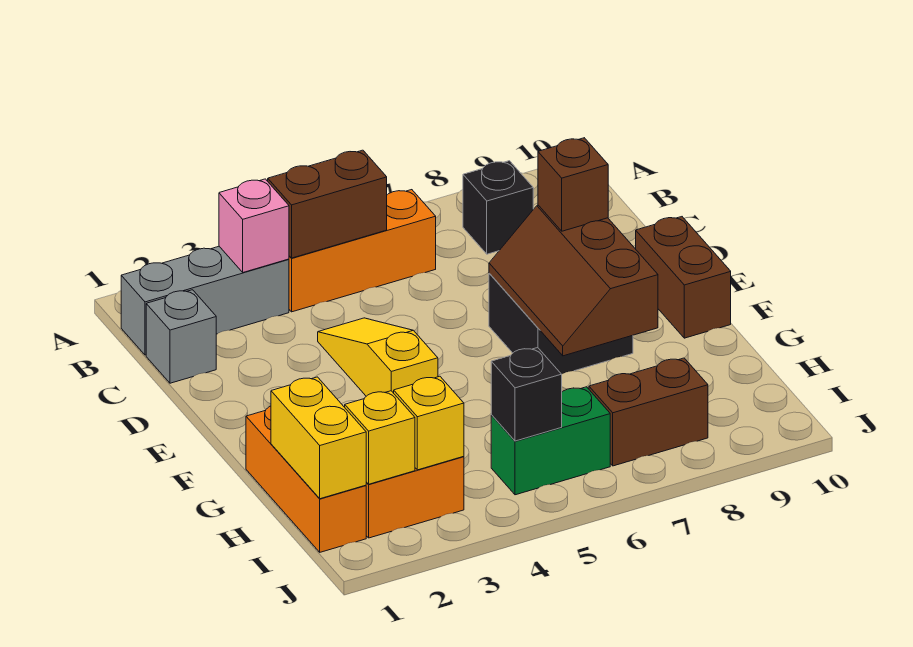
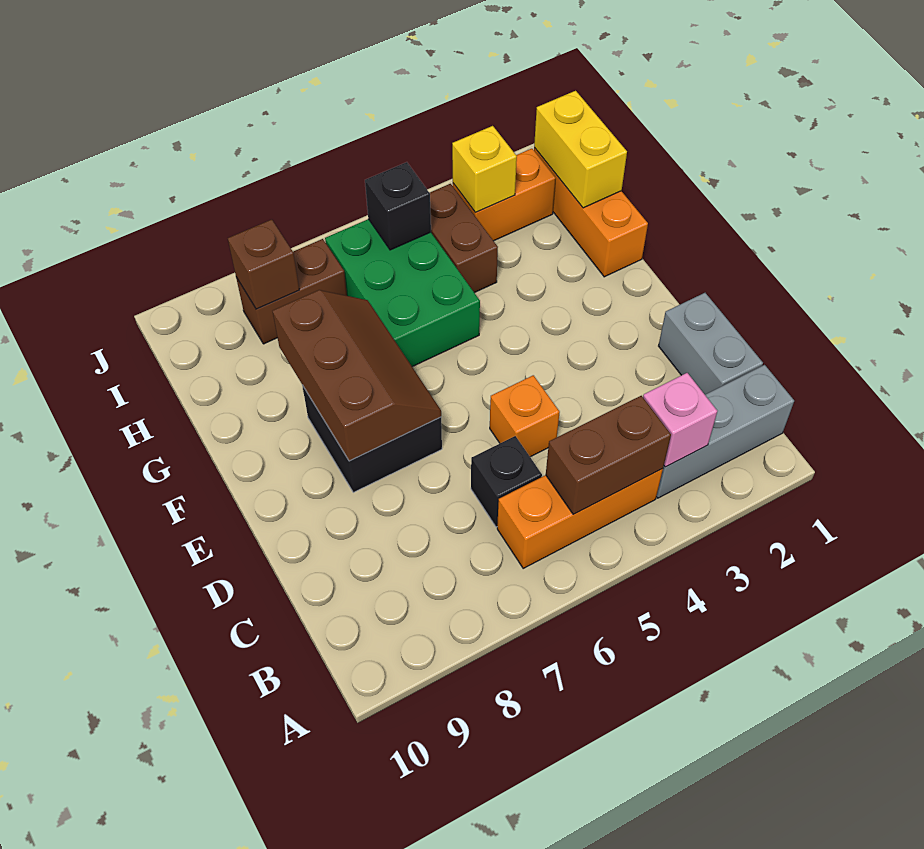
black brick B8 level 1 -> black brick C6 level 1
grey brick C1 level 1 -> grey brick C1:D1 level 1
yellow slope D4:F4 level 1 top F -> none
none -> orange brick D5 level 1
brown brick E8 level 3 -> brown brick I8 level 2
brown brick E10:F10 level 1 -> brown brick H4:I4 level 1
yellow brick I2 level 2 -> none
green brick I5:I6 level 1 -> green brick G5:I6 level 1

